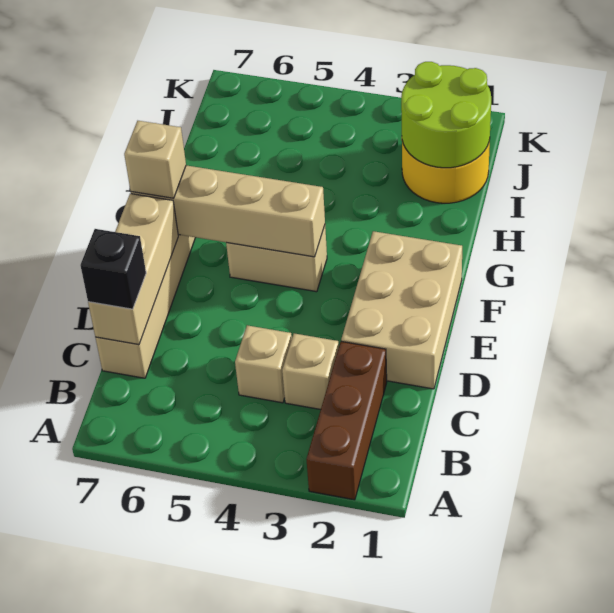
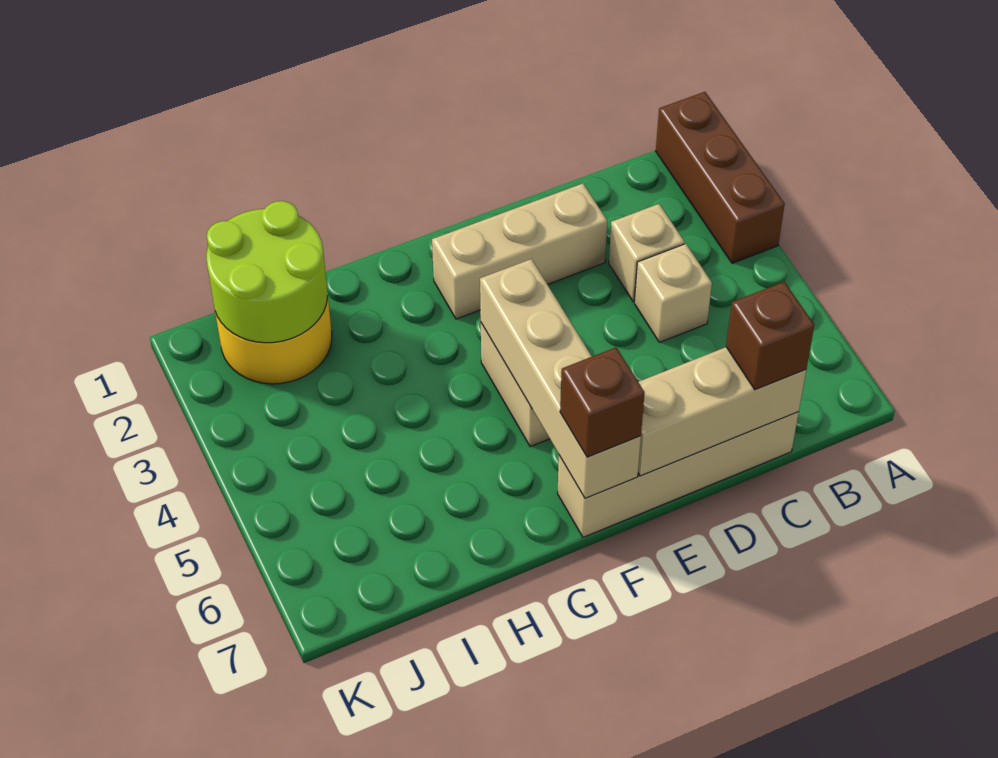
brown brick A2:C2 level 1 -> brown brick A1:A3 level 1
black brick C7 level 3 -> brown brick C7 level 3
tan brick D1:F2 level 1 -> tan brick D2:F2 level 1
tan brick F7 level 3 -> brown brick F7 level 3

